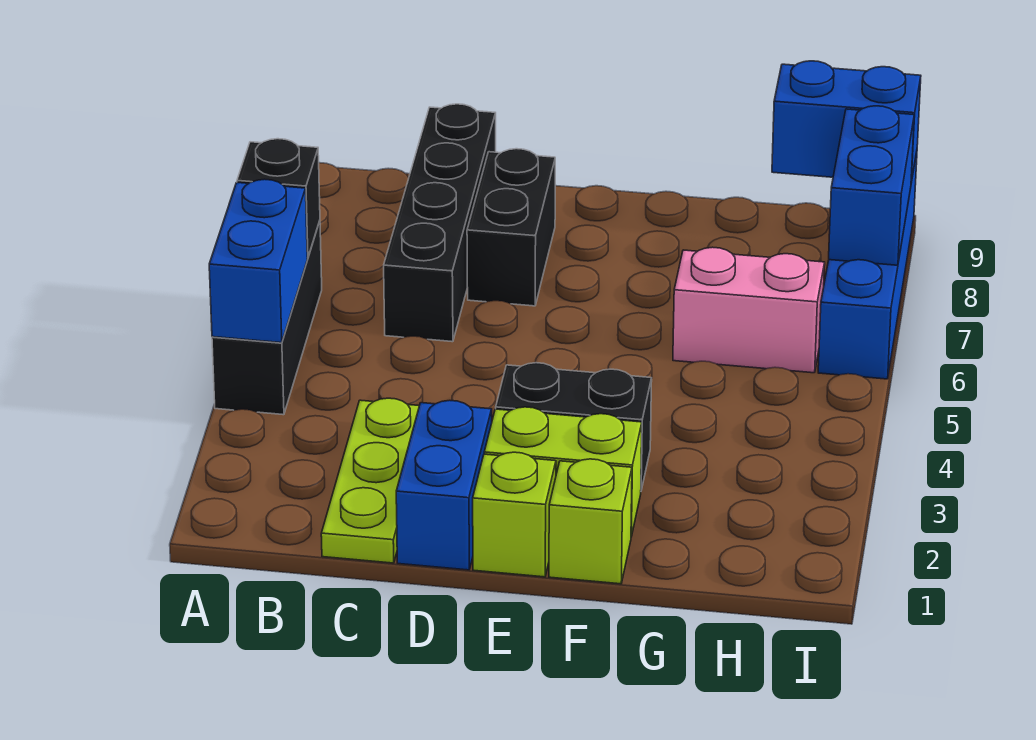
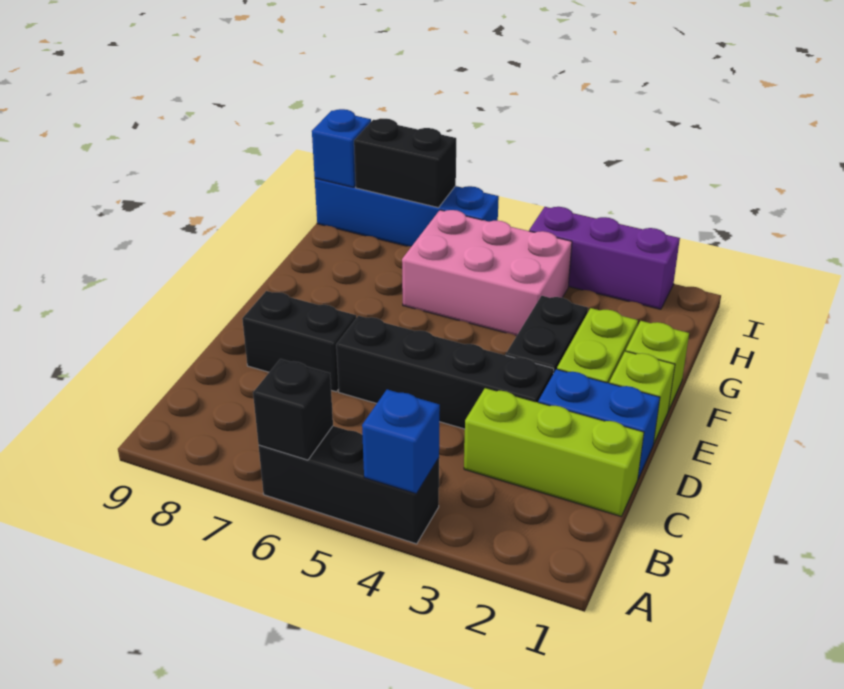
blue brick A4:A5 level 2 -> blue brick A4 level 2
lime plate C1:C3 level 1 -> lime brick C1:C3 level 1
black brick C6:C9 level 1 -> black brick D3:D6 level 1
pink brick G6:H6 level 1 -> pink brick G4:H6 level 1
blue brick H9:I9 level 2 -> blue brick I9 level 2
none -> purple brick I2:I4 level 1
blue brick I7:I8 level 2 -> black brick I7:I8 level 2

